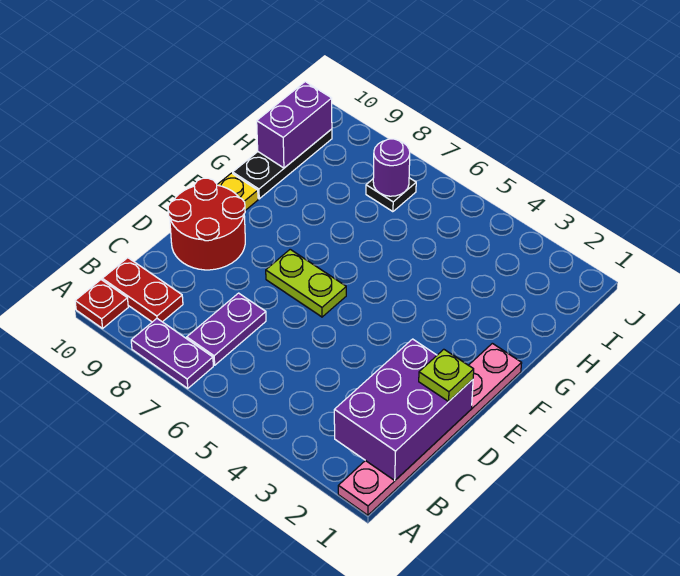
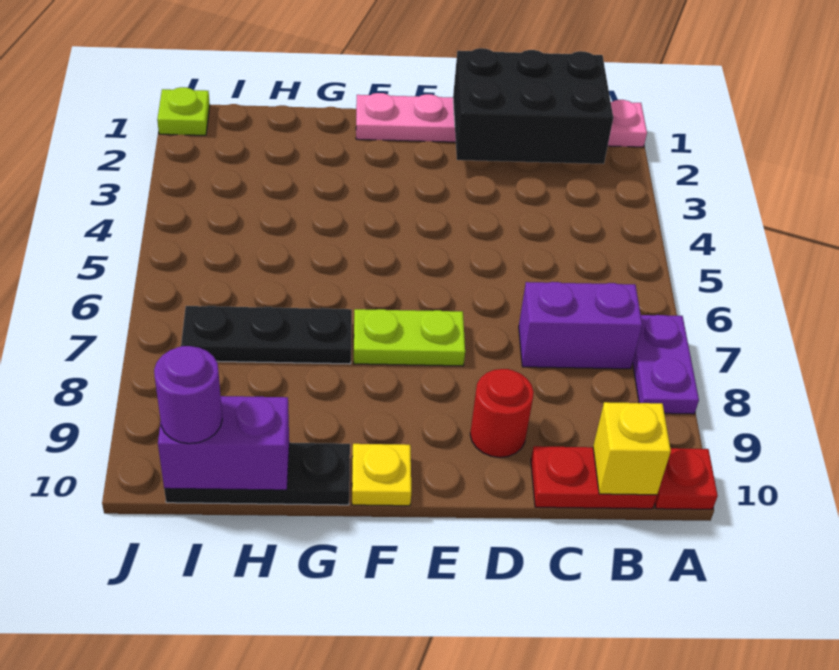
purple brick B1:D2 level 2 -> black brick B1:D2 level 2
purple plate B7:C7 level 1 -> purple brick B7:C7 level 1
red plate B9:B10 level 1 -> red plate B10:C10 level 1
none -> yellow brick B10 level 2
lime plate D1 level 3 -> lime plate J1 level 1
red round brick D9:E10 level 1 -> red round brick D9 level 1
lime plate E6:E7 level 1 -> lime plate E7:F7 level 1
black plate I7 level 1 -> black plate G7:I7 level 1
purple round brick I7 level 2 -> purple round brick I10 level 3

